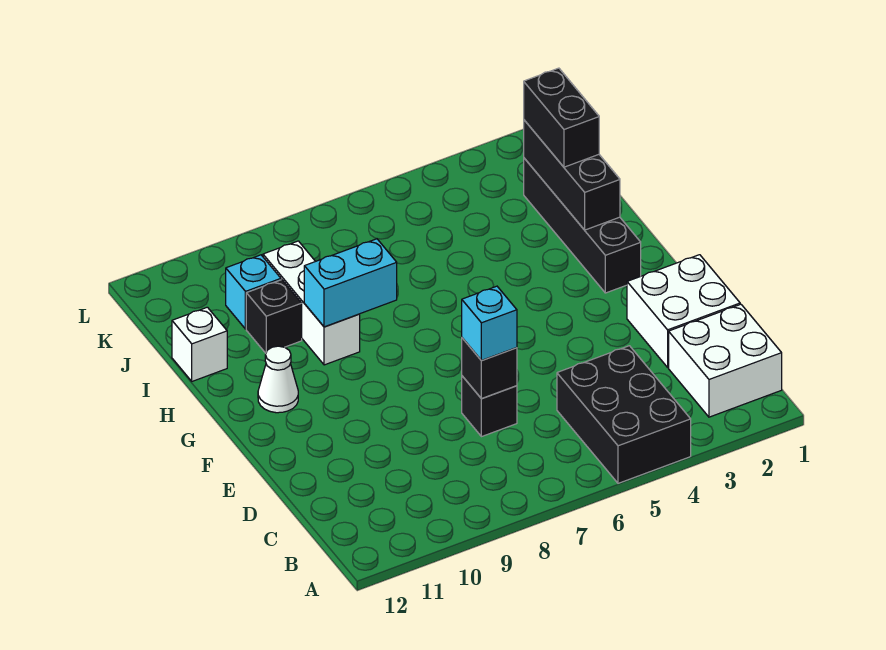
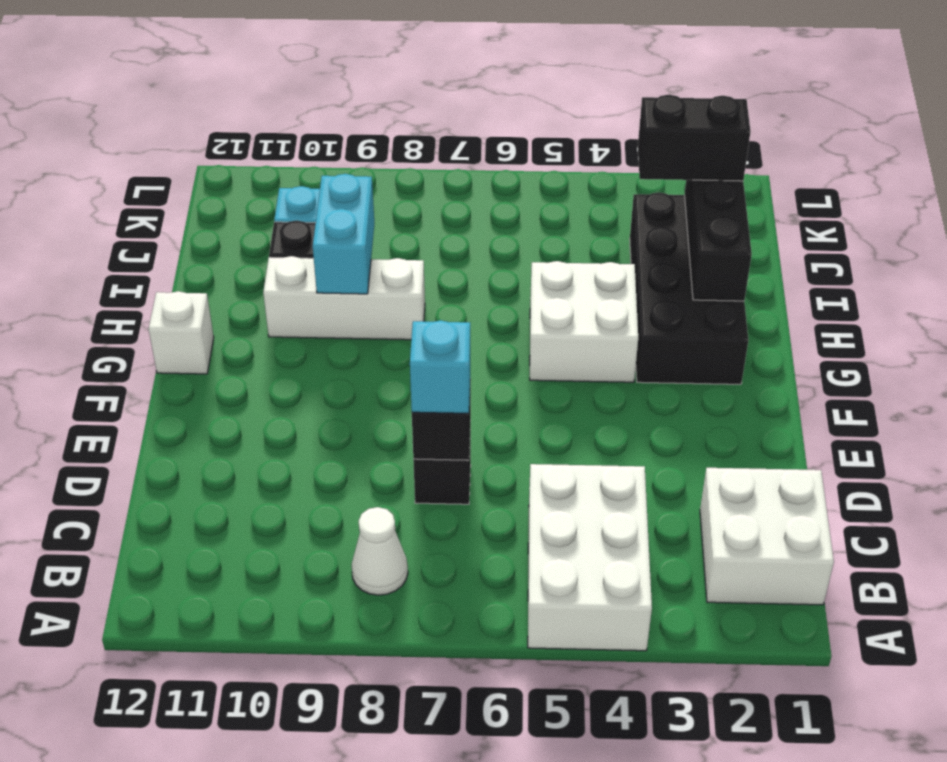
black brick A4:C5 level 1 -> white brick A4:C5 level 1
white brick D1:E2 level 1 -> white brick G4:H5 level 1
black brick G2:J2 level 1 -> black brick G2:J3 level 1
white cone G11 level 1 -> white cone B8 level 1
cyan brick H8:H9 level 2 -> cyan brick H9:I9 level 2
white brick H9:J9 level 1 -> white brick H8:H10 level 1
black brick I2:J2 level 3 -> black brick J2:J3 level 3
white brick I12 level 1 -> white brick G12 level 1

